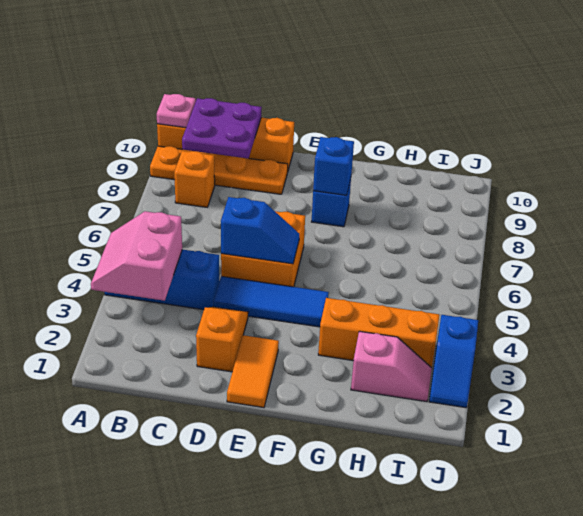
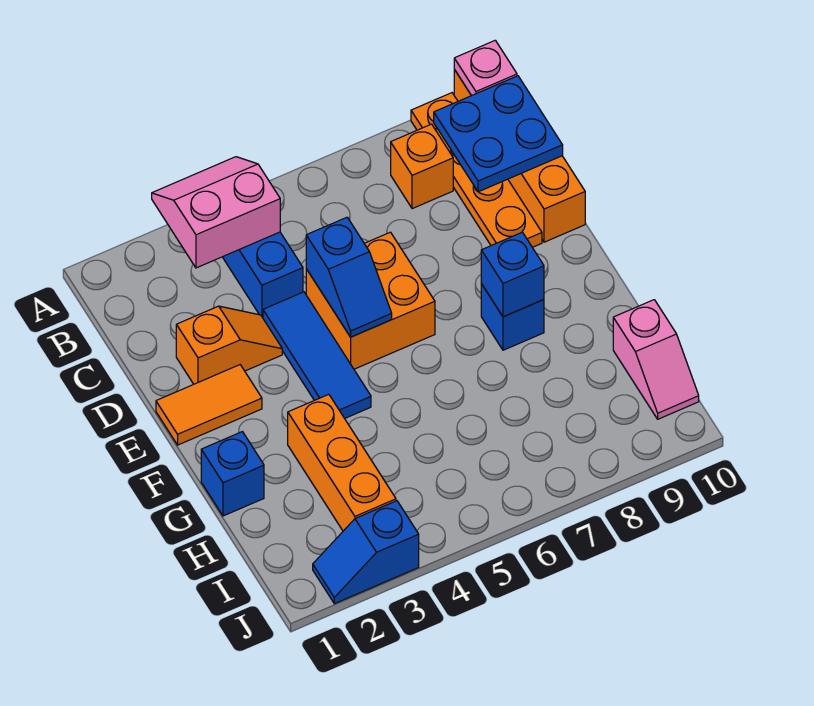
purple plate B9:C10 level 2 -> blue plate B9:C10 level 2
none -> blue brick G1 level 1
pink slope H2:I2 level 1 top H -> pink slope H10:I10 level 1 top H

